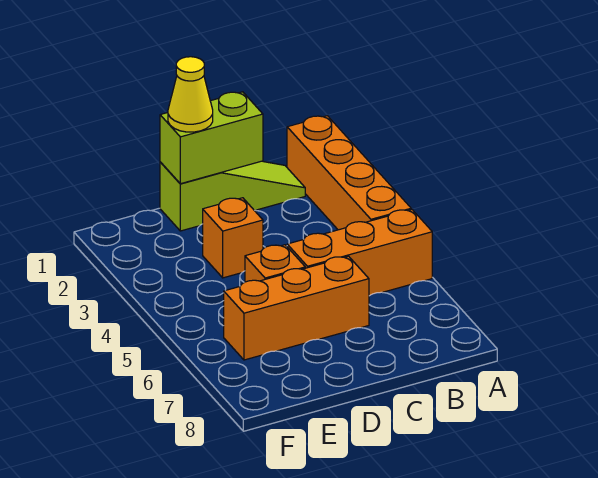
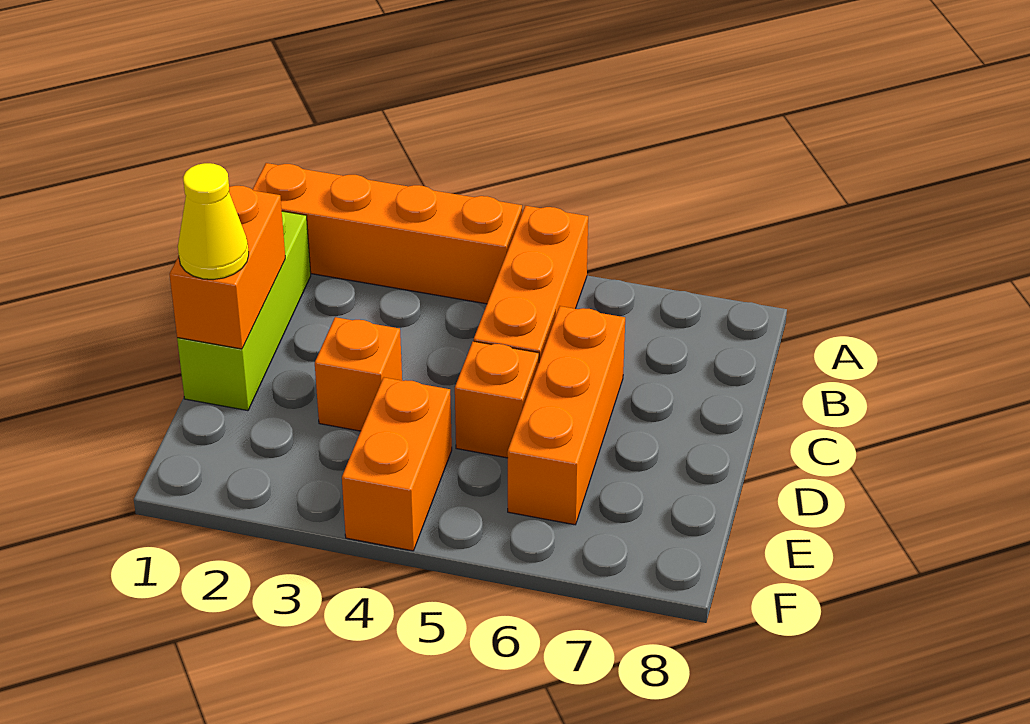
lime slope B1:D1 level 1 top D -> lime brick B1:D1 level 1
lime brick C1:D1 level 2 -> orange brick C1:D1 level 2
none -> orange brick E4:F4 level 1

